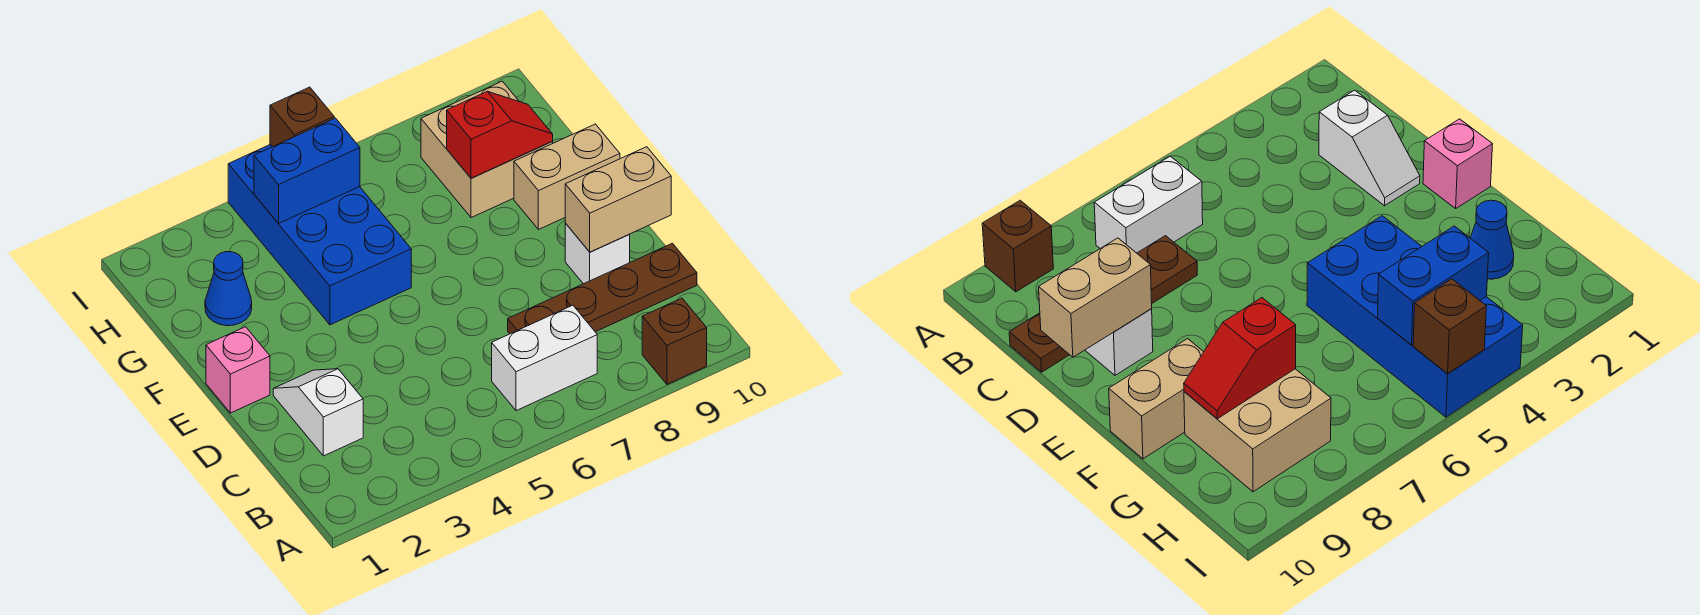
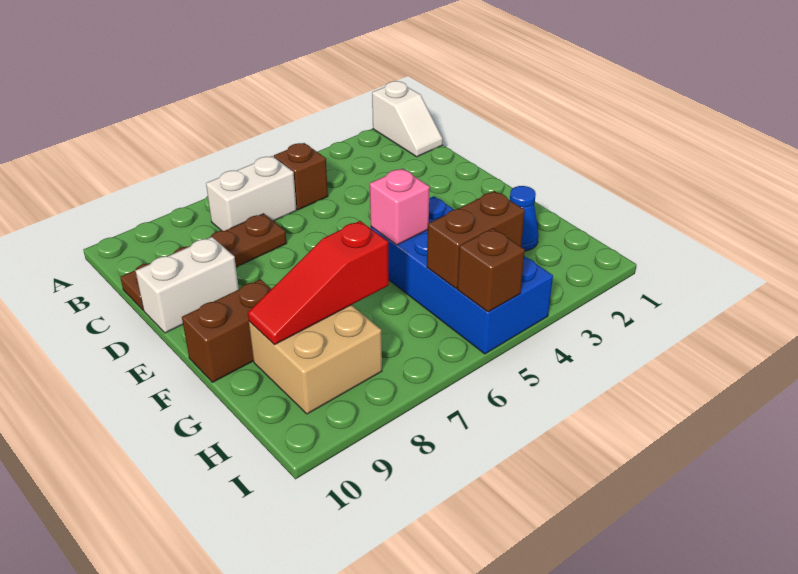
brown brick A9 level 1 -> brown brick B5 level 1
white slope C2:D2 level 1 top C -> white slope A1:B1 level 1 top A
white brick D9 level 1 -> white brick D9:D10 level 1
tan brick D9:D10 level 2 -> none
pink brick E1 level 1 -> pink brick F5 level 2
tan brick F9:F10 level 1 -> brown brick F9:F10 level 1
red slope G8:G9 level 2 top 8 -> red slope G7:G9 level 2 top 7
blue brick H4:H5 level 2 -> brown brick H4:H5 level 2

